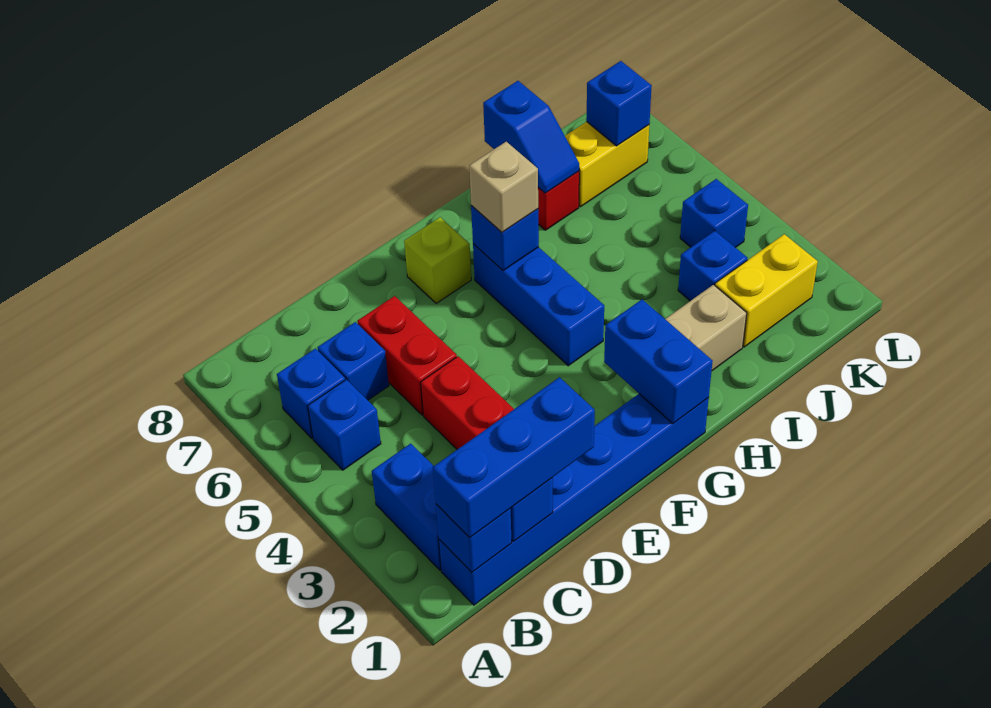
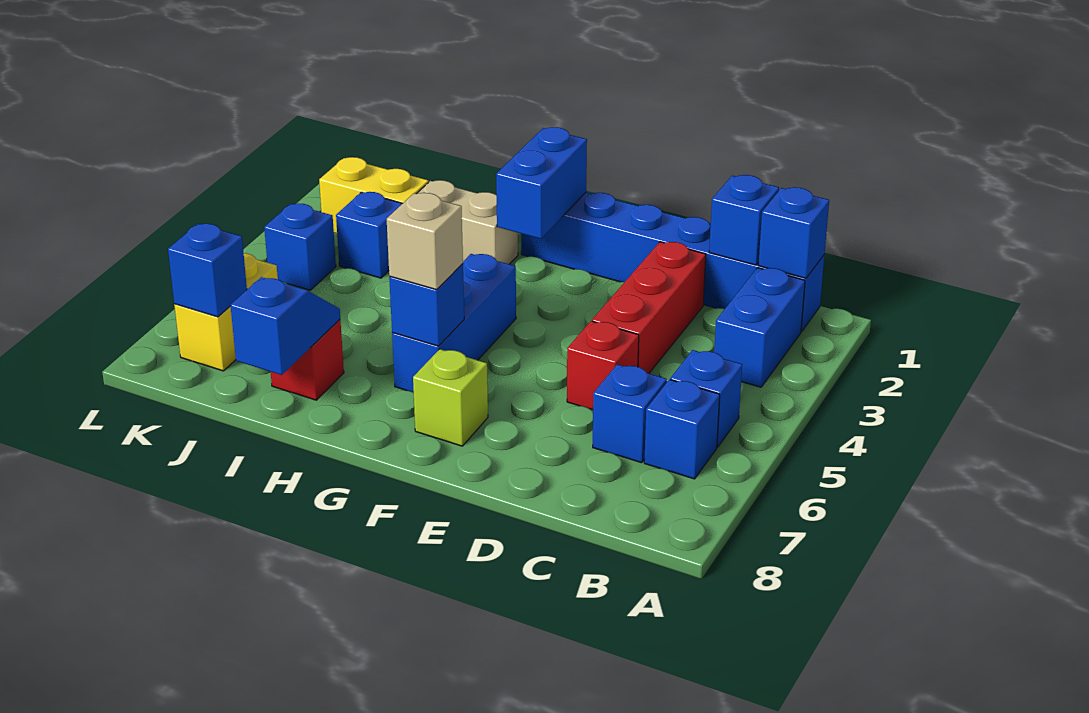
blue brick B1:D1 level 3 -> none
red brick D5:D6 level 1 -> red brick D5 level 1
yellow brick J7:K7 level 1 -> yellow brick K6:K7 level 1

